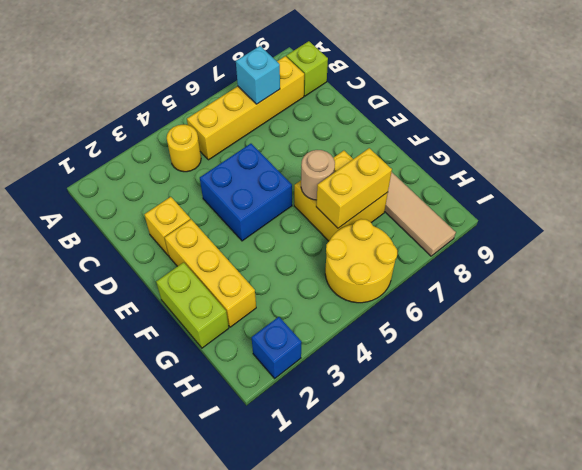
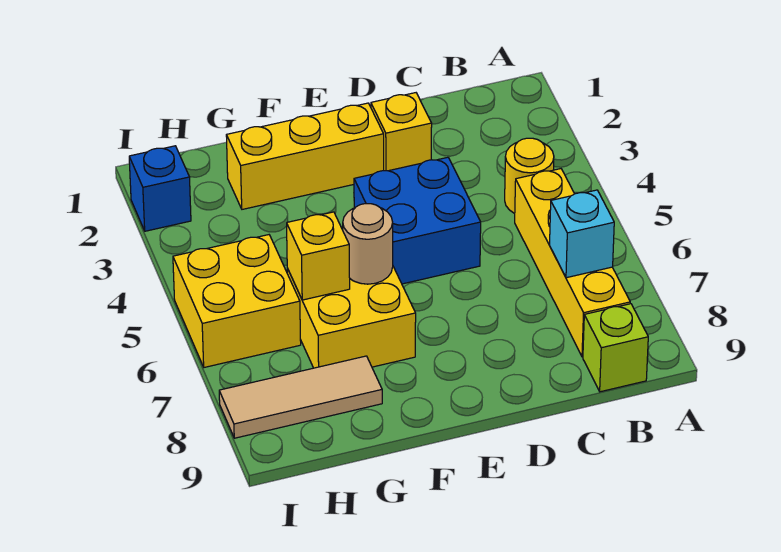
lime brick F1:G1 level 1 -> none
yellow brick G6:G7 level 2 -> yellow brick G6 level 2
yellow round brick H5:I6 level 1 -> yellow brick H5:I6 level 1

